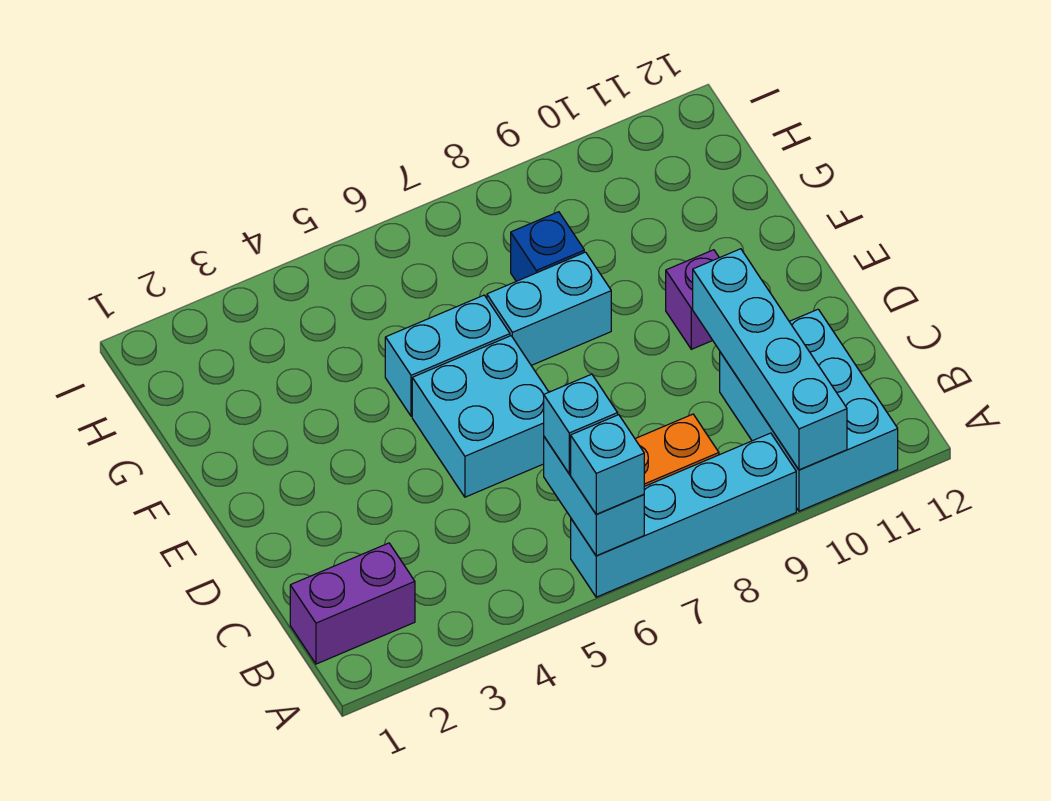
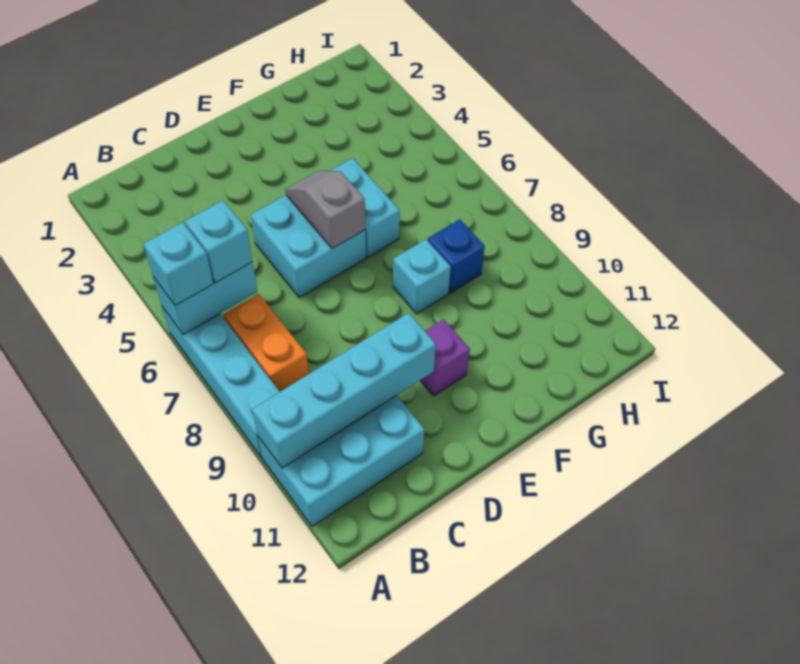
purple brick B1:B2 level 1 -> none
none -> grey slope E5:E6 level 2 top 6
cyan brick F7:F8 level 1 -> cyan brick F8 level 1

